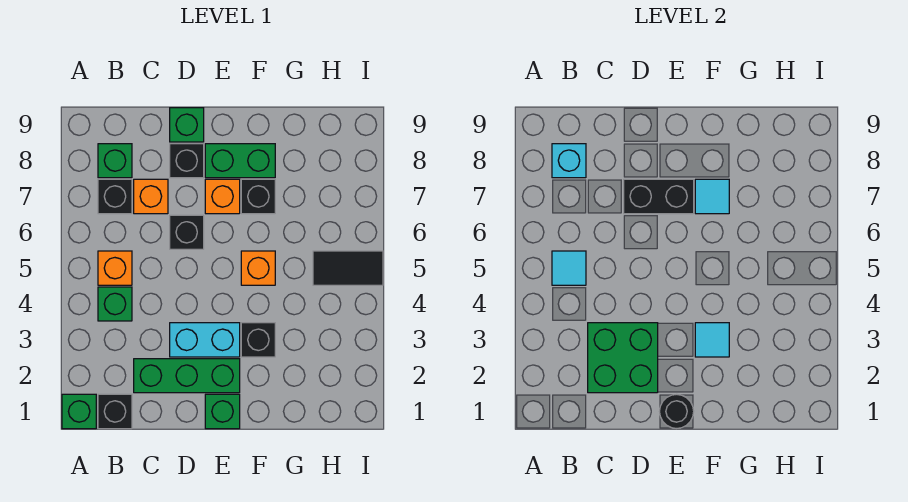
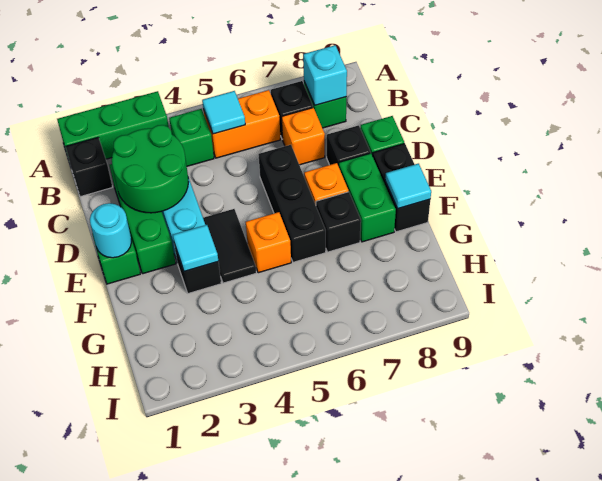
green brick A1 level 1 -> green brick A1:A3 level 1
orange brick B5 level 1 -> orange brick B5:B6 level 1
green brick C2:D3 level 2 -> green round brick C2:D3 level 2
black brick D6 level 1 -> black brick D6:F6 level 1
black brick D7:E7 level 2 -> black brick E9:F9 level 1
black round brick E1 level 2 -> cyan round brick E1 level 2
cyan tile F7 level 2 -> cyan tile F9 level 2
black tile H5:I5 level 1 -> black tile E4:F4 level 1

